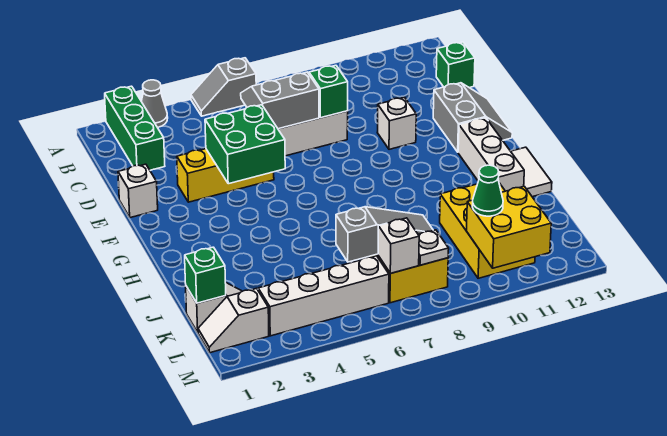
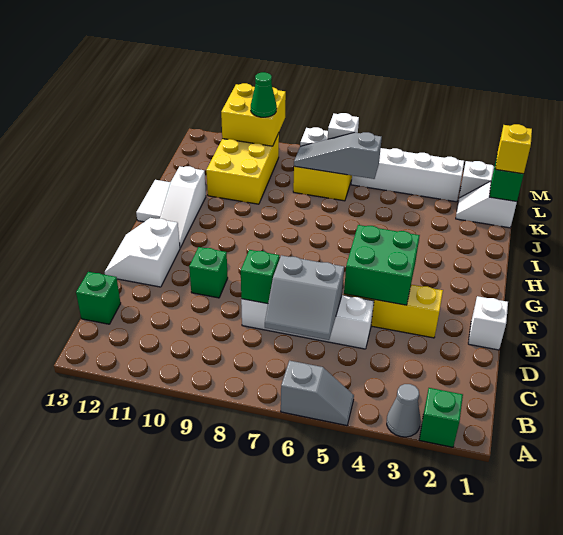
green brick A2:C2 level 1 -> green brick A2 level 1
white brick E10 level 1 -> green brick E10 level 1
grey slope E12:F13 level 1 top 12 -> white slope E12:F13 level 1 top 12
white brick G12:I12 level 1 -> white slope G12:I12 level 1 top I
none -> yellow brick K1 level 3

